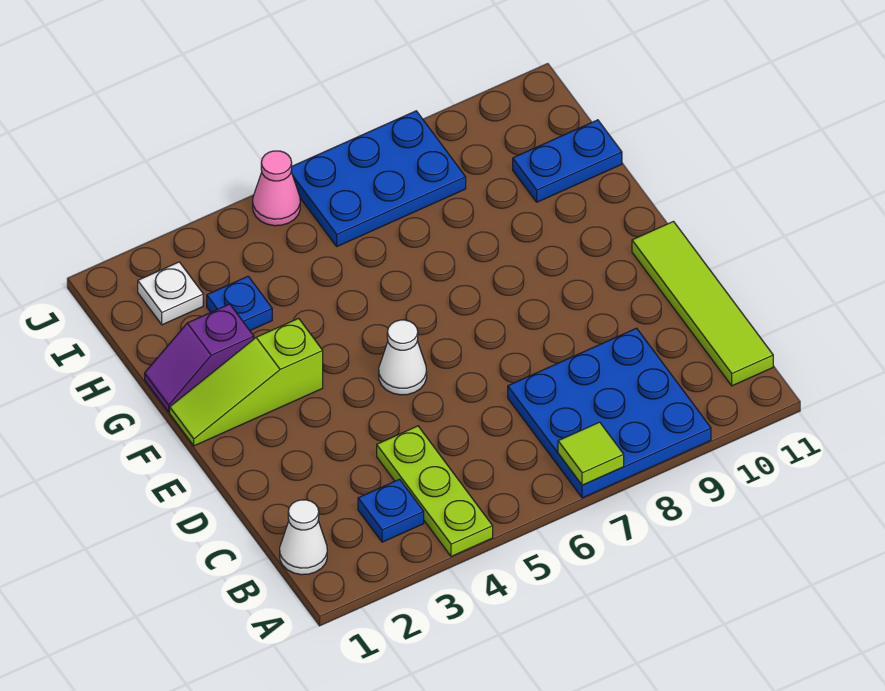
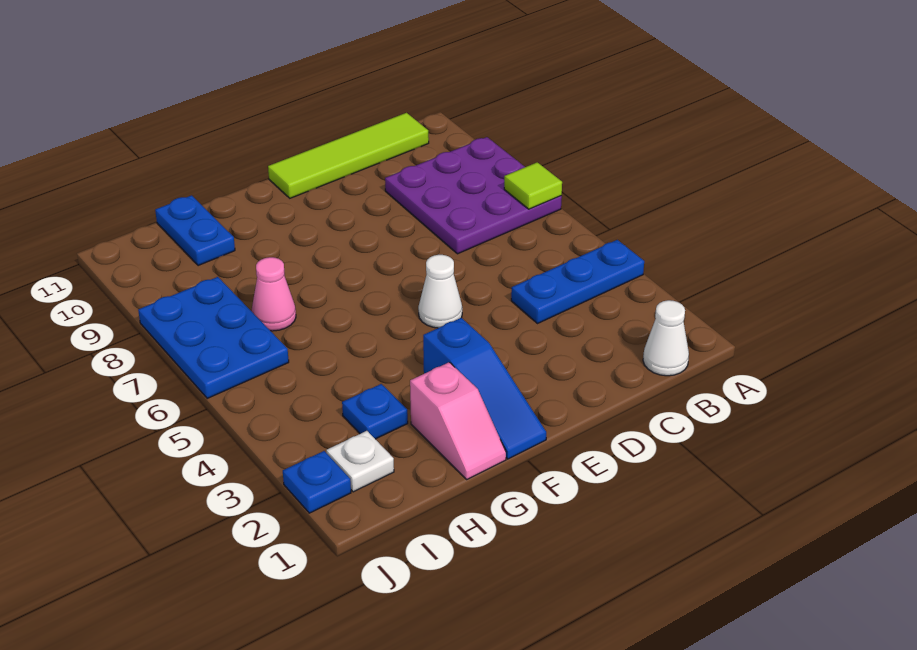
lime plate A4:C4 level 1 -> blue plate A4:C4 level 1
blue plate A7:C9 level 1 -> purple plate A7:C9 level 1
blue plate B3 level 1 -> blue plate J2 level 1
lime slope F1:F3 level 1 top 3 -> blue slope F1:F3 level 1 top 3
purple slope G1:G2 level 1 top 2 -> pink slope G1:G2 level 1 top 2
pink cone J5 level 1 -> pink cone H7 level 1

